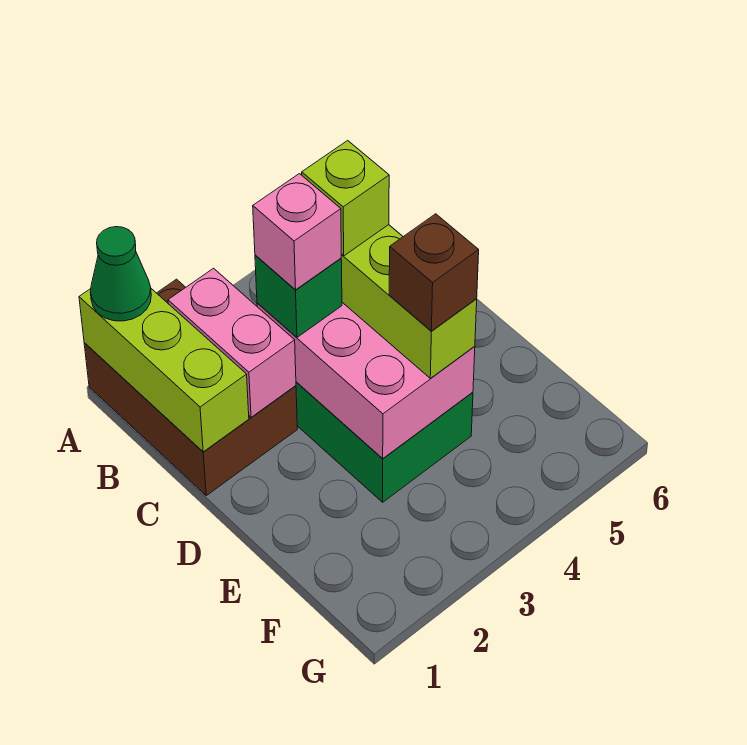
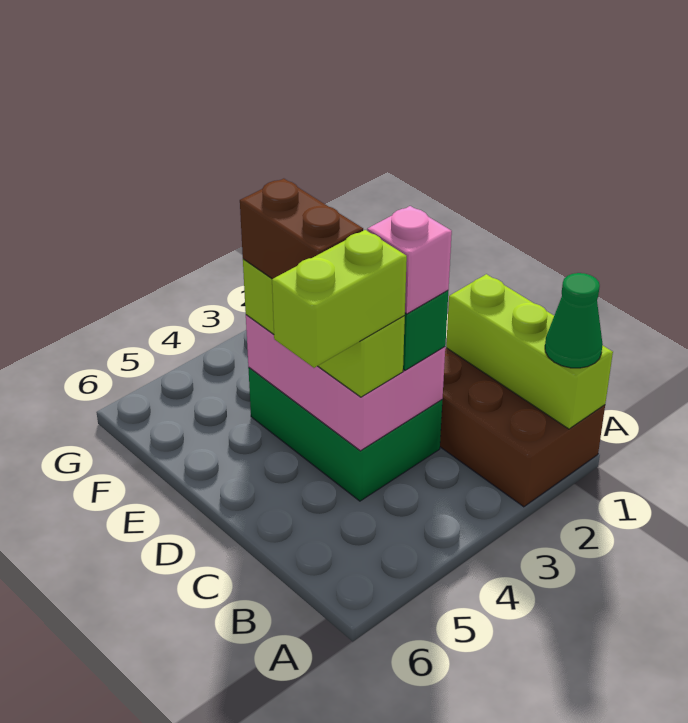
pink brick B2:C2 level 2 -> none
lime brick C4 level 4 -> lime brick C4:C5 level 4
brown brick E4 level 4 -> brown brick D4:E4 level 4

